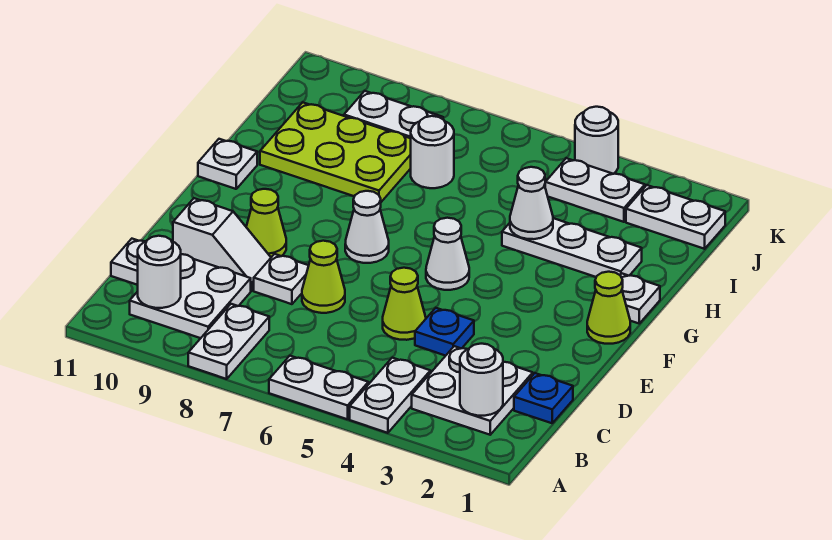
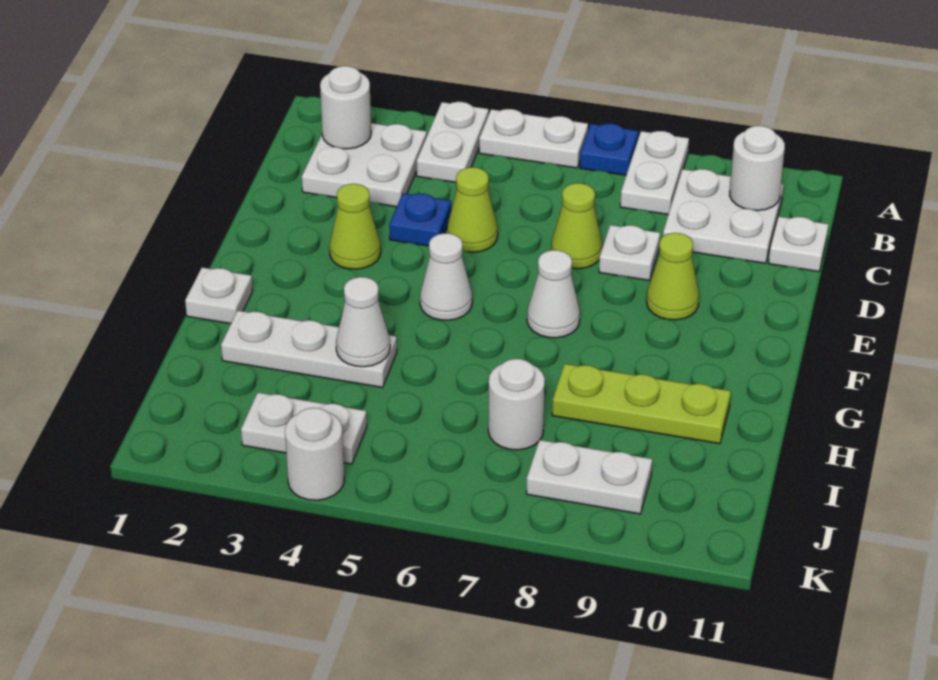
blue plate C1 level 1 -> blue plate A7 level 1
white slope D9:D10 level 1 top 10 -> none
lime cone F1 level 1 -> lime cone E3 level 1
white plate G11 level 1 -> none
lime plate H8:I10 level 1 -> lime plate H8:H10 level 1
white plate J1:J2 level 1 -> none

